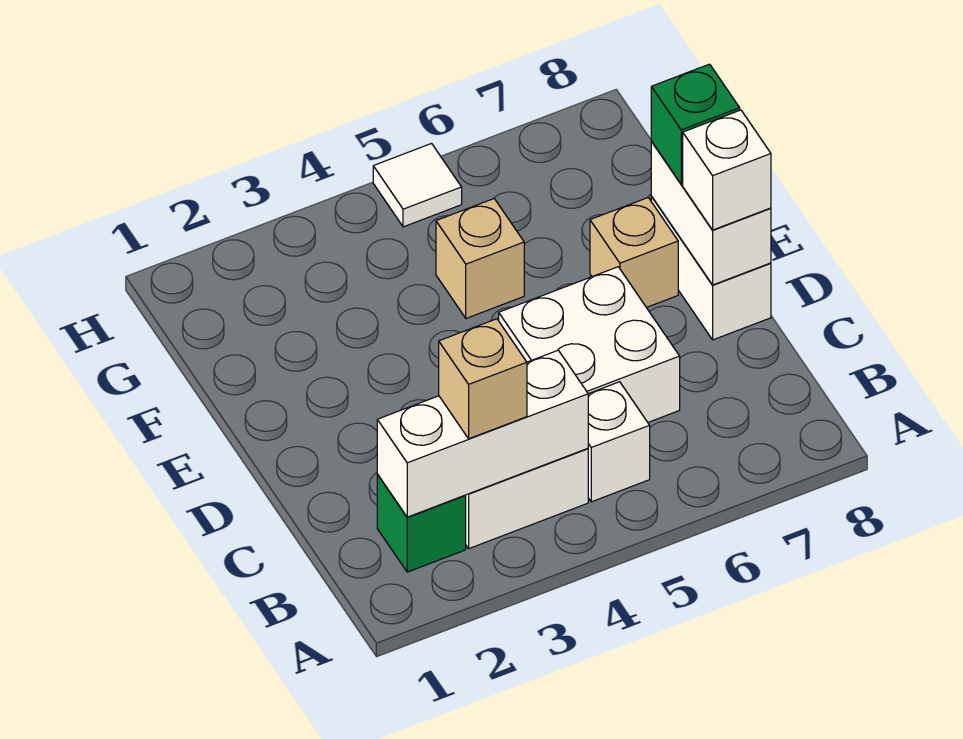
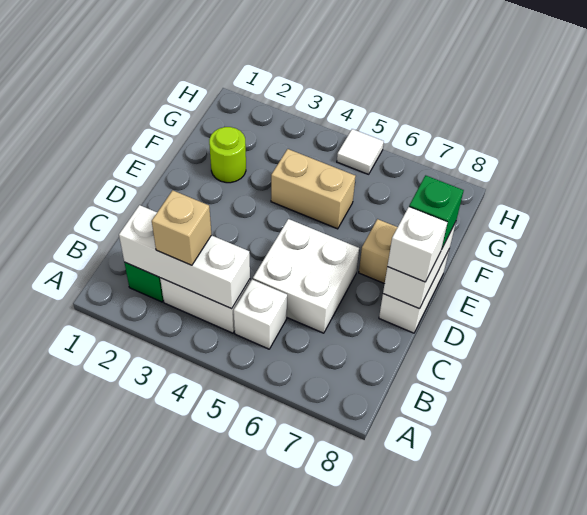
none -> lime round brick F2 level 1
tan brick F5 level 1 -> tan brick F4:F5 level 1

